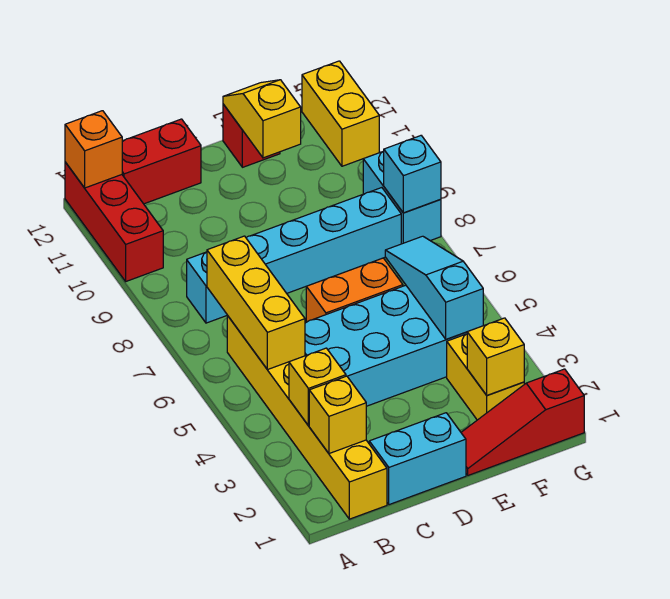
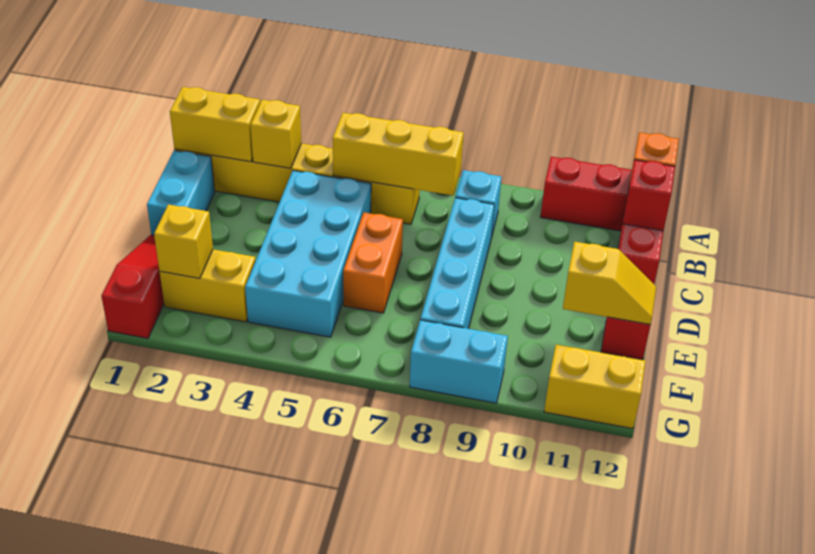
yellow brick B2 level 2 -> yellow brick B1:B2 level 2
none -> red brick B12 level 2
cyan slope F4:F6 level 2 top 4 -> none
cyan brick G8 level 2 -> none

